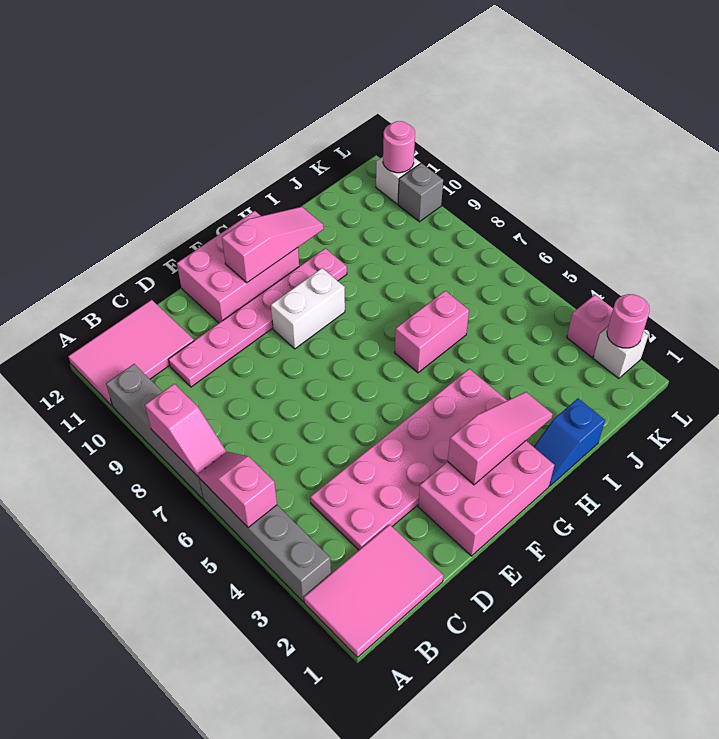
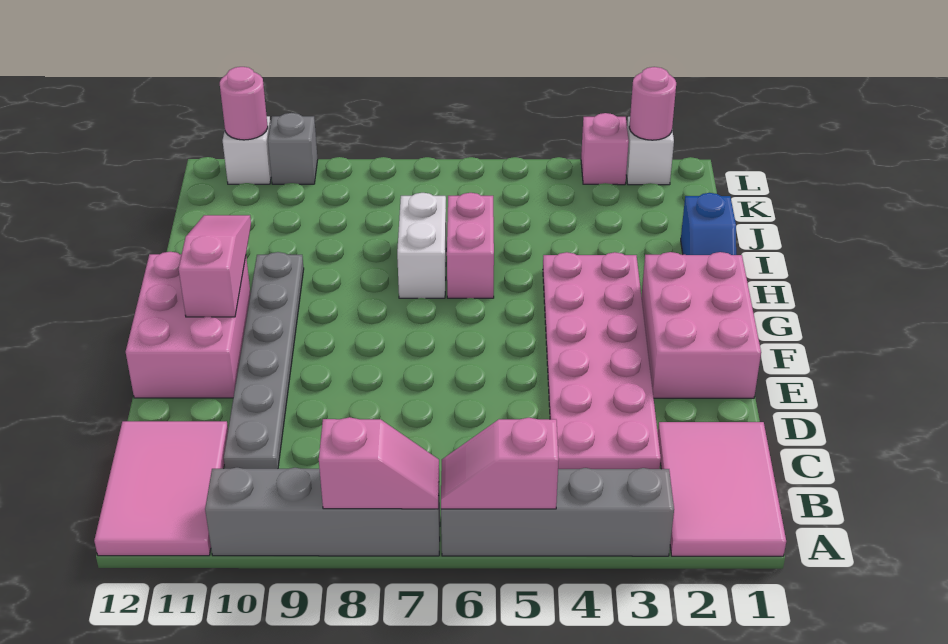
pink plate C10:H10 level 1 -> grey plate C10:H10 level 1
pink slope F2:H2 level 2 top F -> none
white brick F9:G9 level 1 -> white brick H7:I7 level 1

